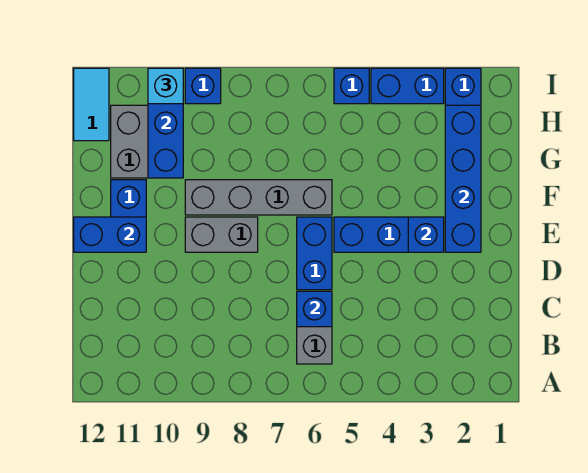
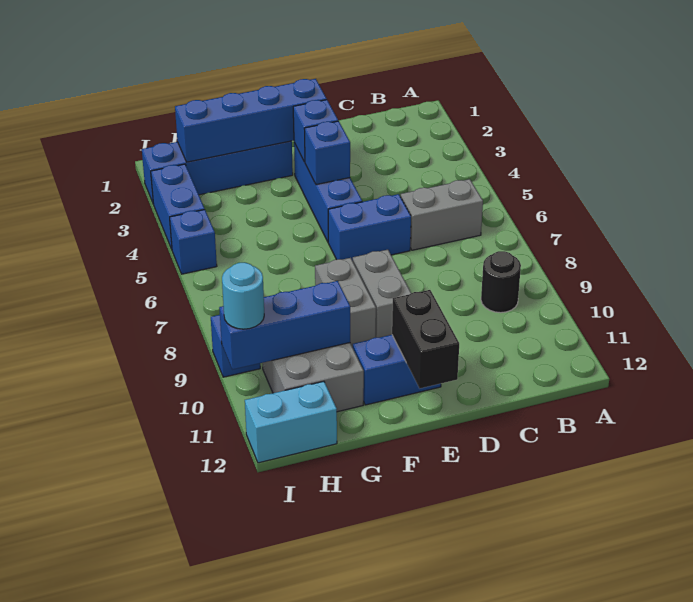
none -> black round brick B9 level 1
blue brick C6 level 2 -> blue brick E4 level 2
blue brick E11:E12 level 2 -> black brick E11:E12 level 2
grey brick F6:F9 level 1 -> grey brick F8:F9 level 1
cyan tile H12:I12 level 1 -> cyan brick H12:I12 level 1
cyan brick I10 level 3 -> cyan round brick I10 level 3

